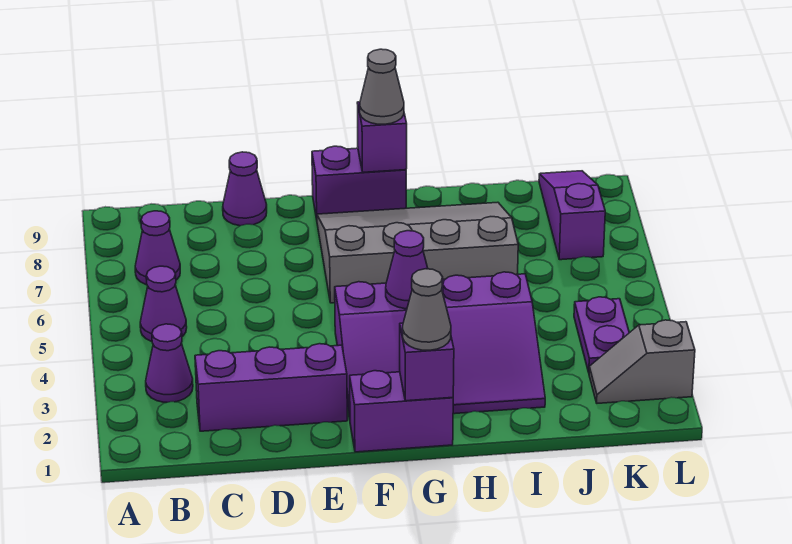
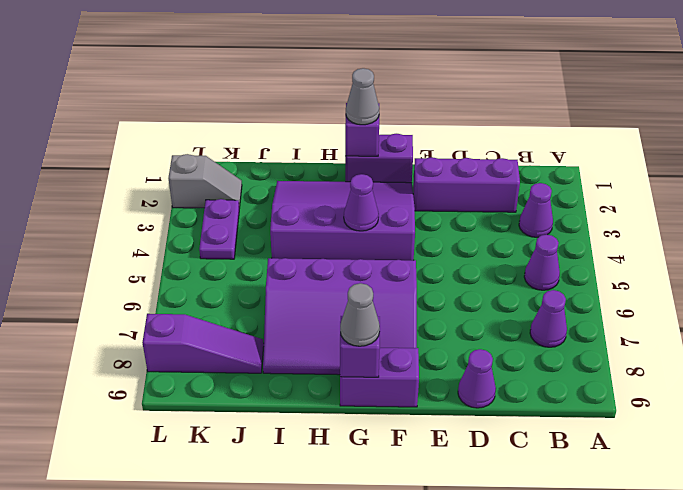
grey slope F6:I8 level 1 top 6 -> purple slope F6:I8 level 1 top 6
purple slope K7:K9 level 1 top 7 -> purple slope J8:L8 level 1 top L

